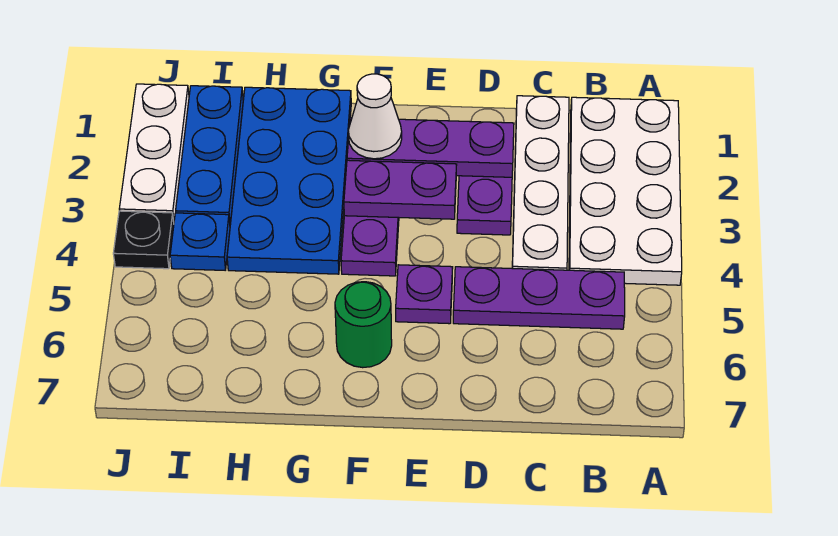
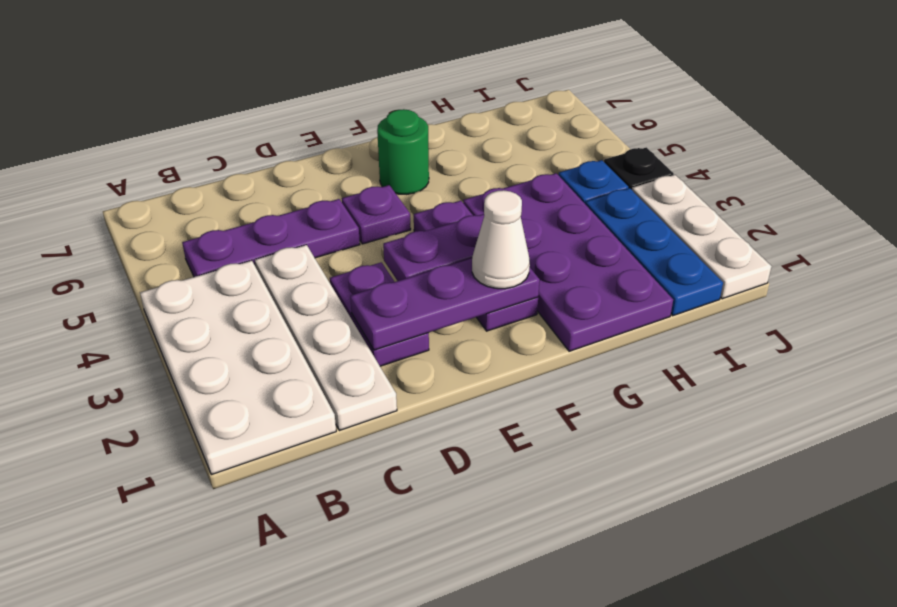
blue plate G1:H4 level 1 -> purple plate G1:H4 level 1

